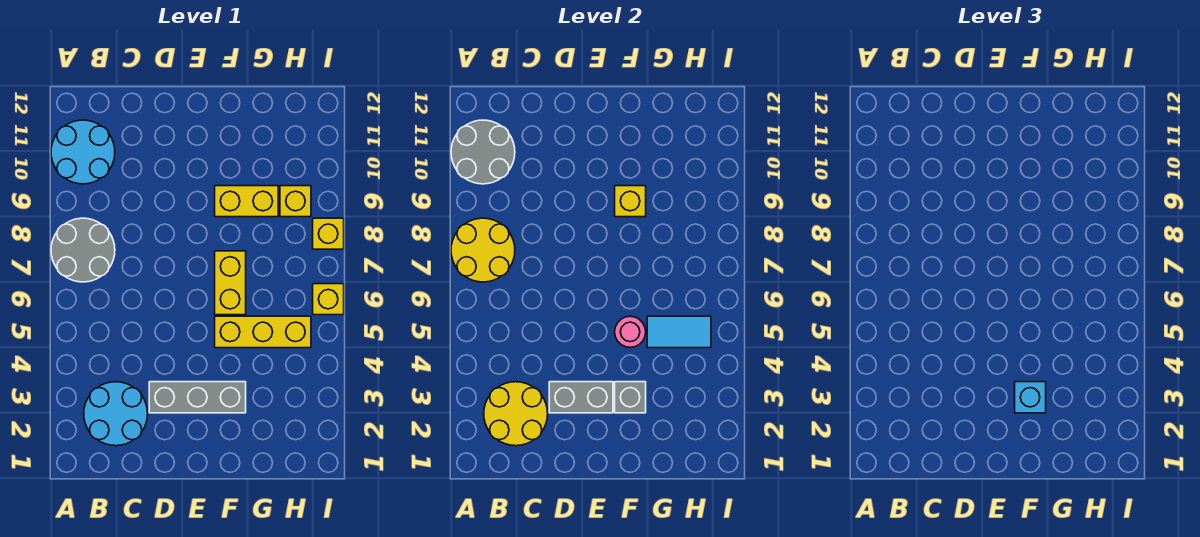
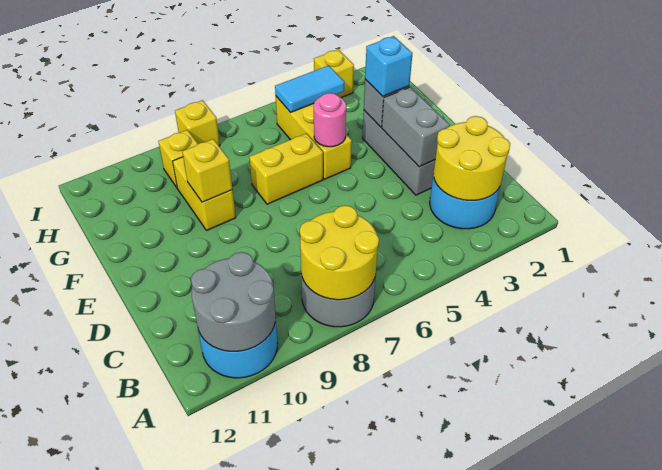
cyan tile G5:H5 level 2 -> cyan tile H4:H5 level 2
yellow brick I6 level 1 -> yellow brick I3 level 1

